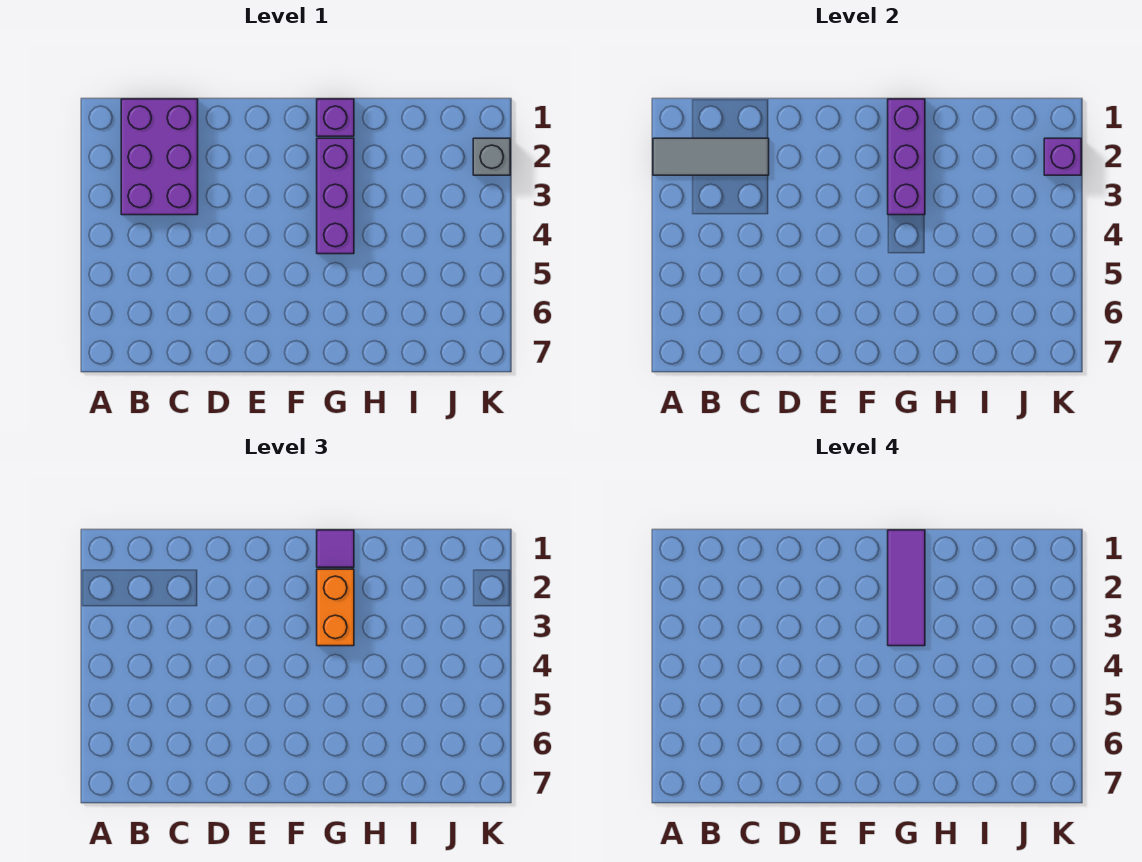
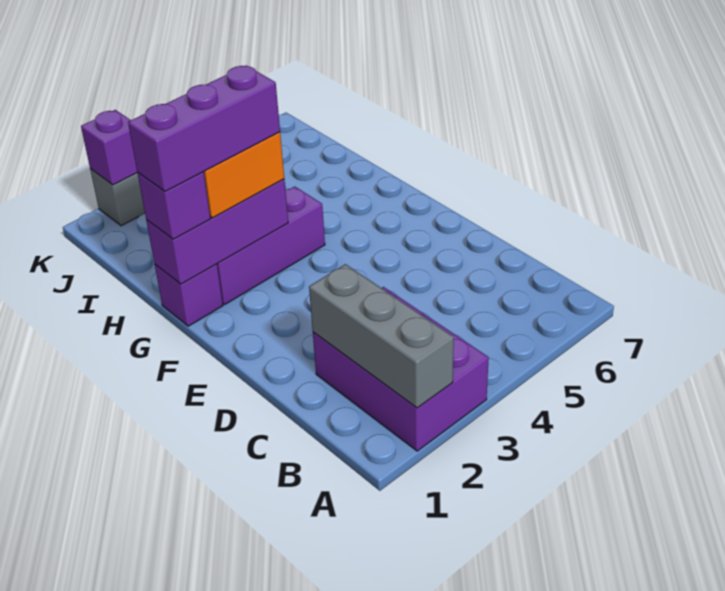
grey tile A2:C2 level 2 -> grey brick A2:C2 level 2
purple brick B1:C3 level 1 -> purple brick A2:C3 level 1
purple tile G1 level 3 -> purple brick G1 level 3
purple tile G1:G3 level 4 -> purple brick G1:G3 level 4

